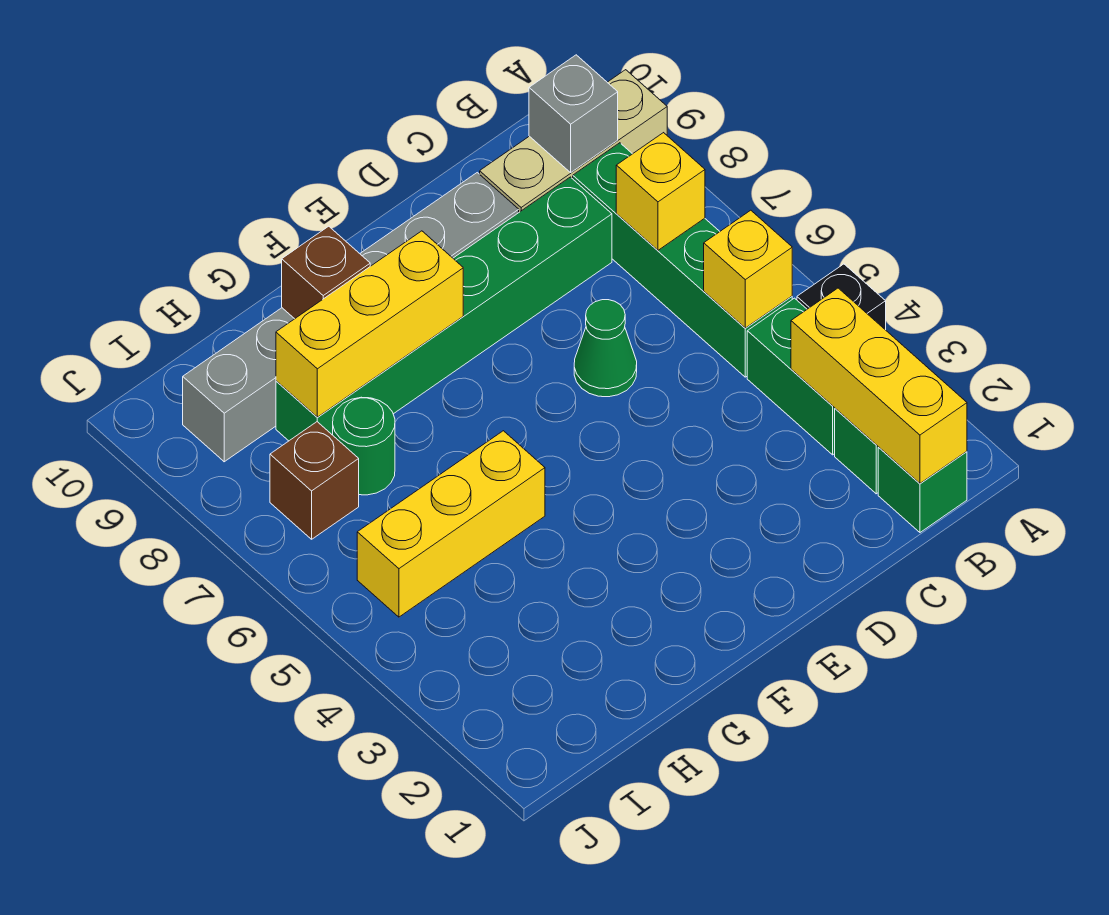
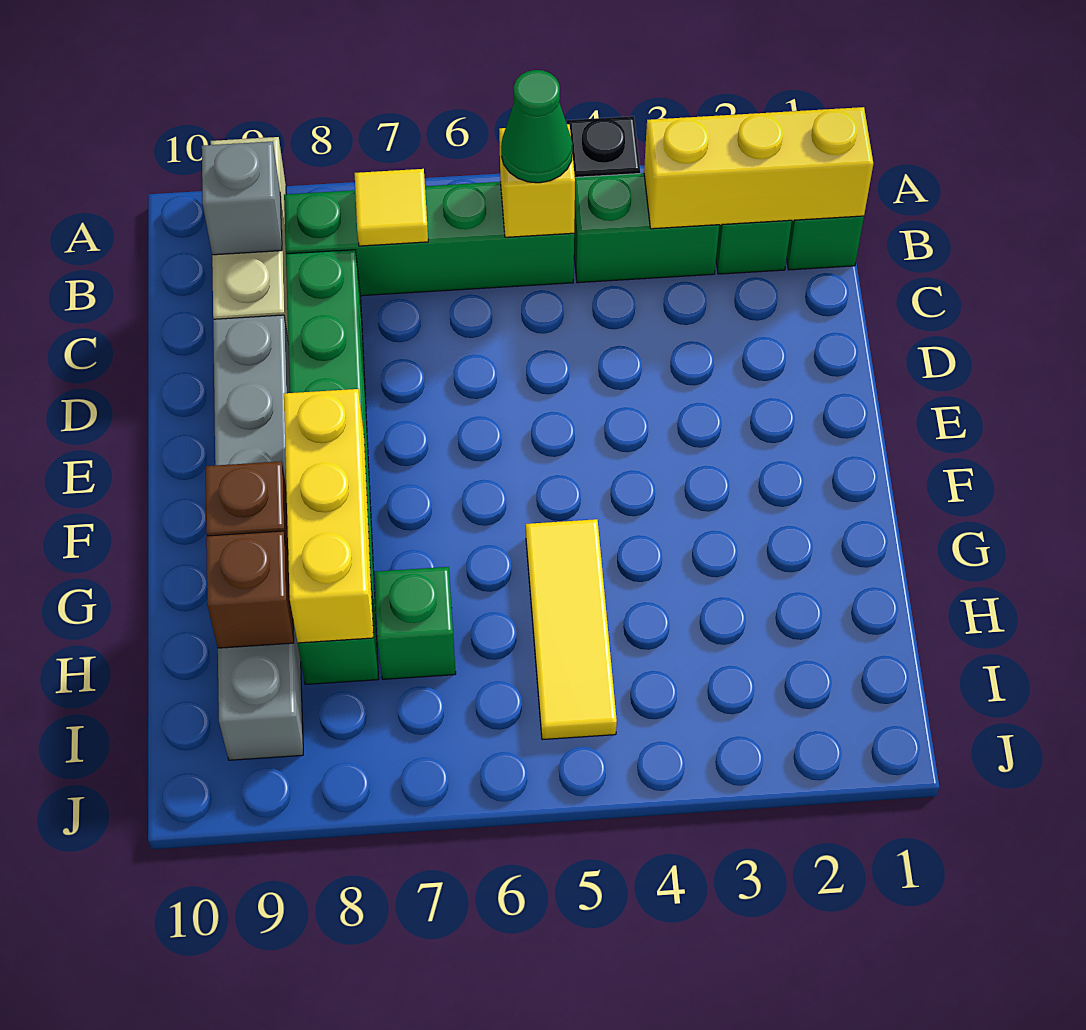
yellow brick B7 level 2 -> yellow tile B7 level 2
green cone D6 level 1 -> green cone B5 level 3
yellow brick G5:I5 level 1 -> yellow tile G5:I5 level 1
green round brick H7 level 1 -> green brick H7 level 1
brown brick I7 level 1 -> brown brick H9 level 2

